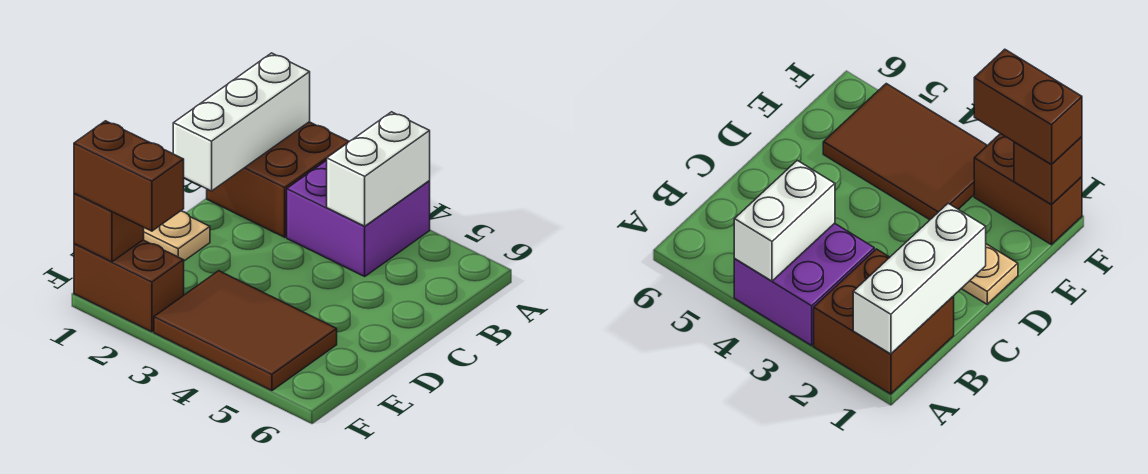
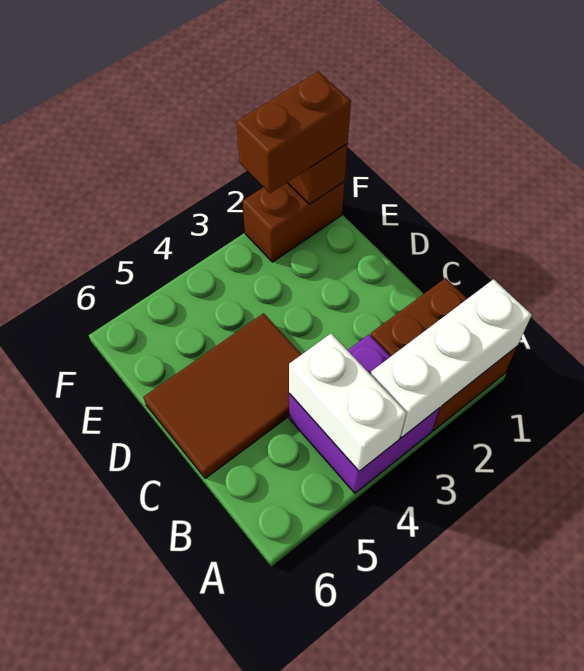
white brick A1:C1 level 2 -> white brick A1:A3 level 2
tan plate D1 level 1 -> none
brown tile E3:F5 level 1 -> brown tile C4:D6 level 1

